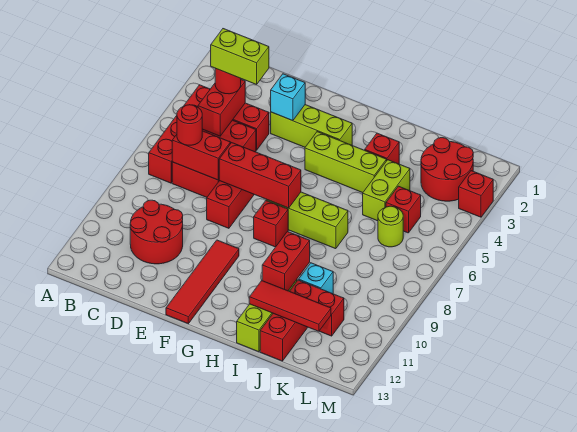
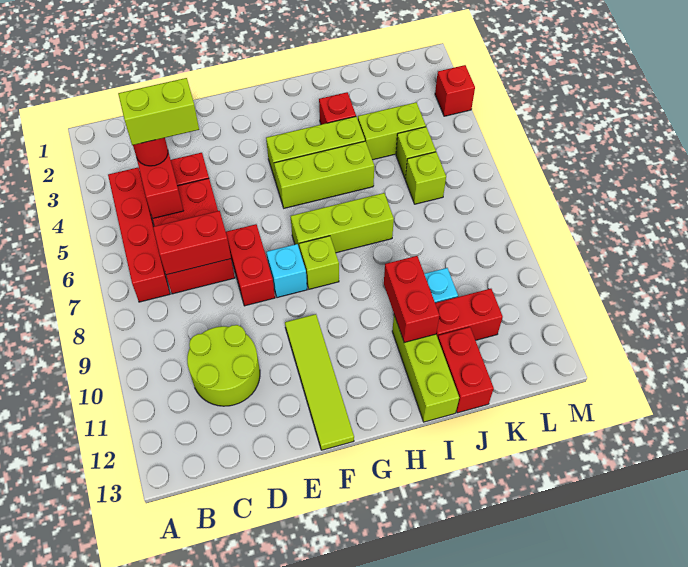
red round brick C7 level 3 -> none
red round brick C10:D11 level 1 -> lime round brick C10:D11 level 1
lime brick E3:G3 level 1 -> lime brick G5:I5 level 1
cyan brick E3 level 2 -> cyan brick F8 level 1
red brick E7:G7 level 2 -> none
red tile F10:F13 level 1 -> lime tile F10:F13 level 1
red brick G8 level 1 -> lime brick G8 level 1
red tile I12:K12 level 2 -> none
lime brick J4:J5 level 1 -> lime brick J4:K4 level 1
red round brick K2:L3 level 1 -> none
red brick K5 level 1 -> lime brick K5 level 1
lime round brick K6 level 1 -> lime brick K6 level 1

